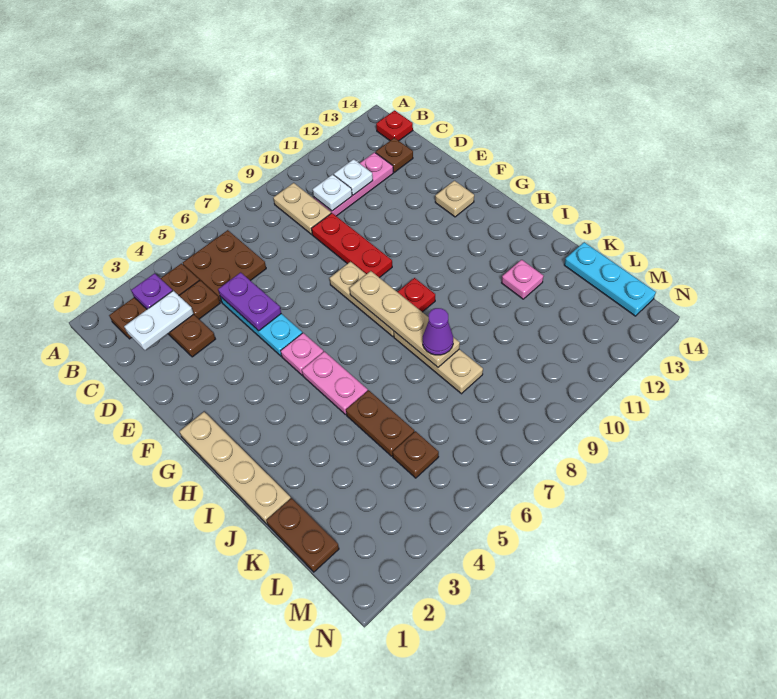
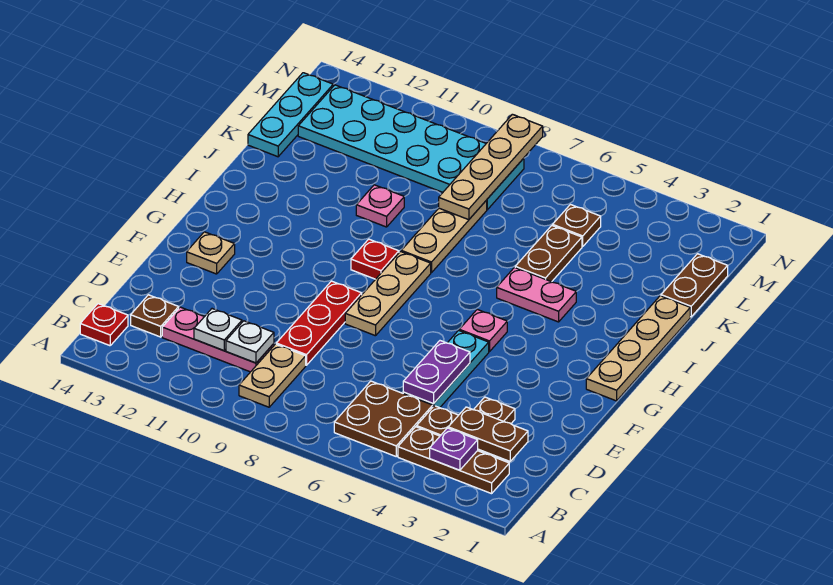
white plate C2:C3 level 2 -> brown plate C2:C3 level 2
tan plate G8:J8 level 2 -> tan plate K8:N8 level 2
pink plate H5:I5 level 1 -> pink plate I4:I5 level 1
purple cone J8 level 3 -> none
pink plate J12 level 1 -> pink plate J10 level 1
none -> cyan plate L8:M13 level 1

